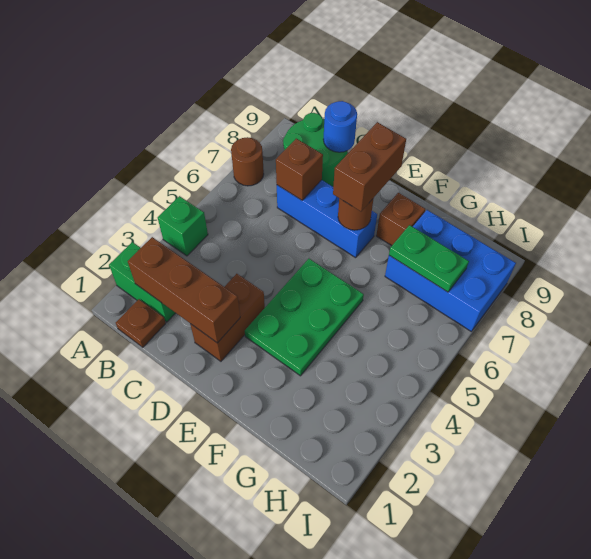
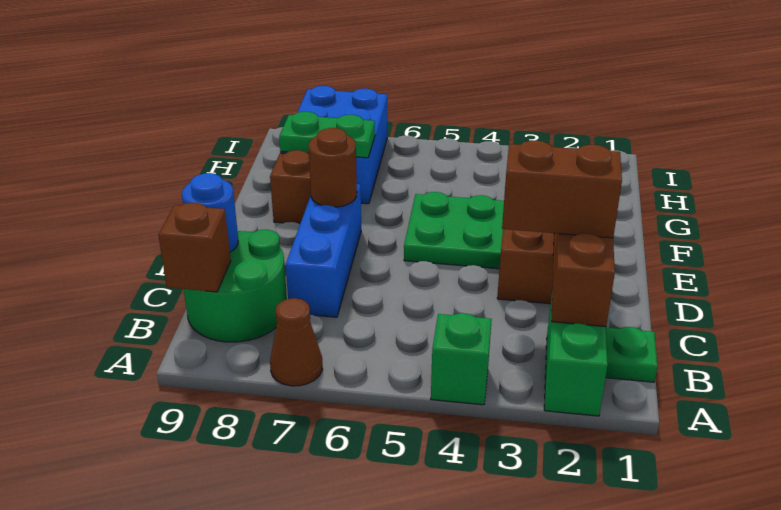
brown round brick A7 level 1 -> brown cone A7 level 1
brown plate B1 level 1 -> green plate B1 level 1
brown brick C7 level 2 -> brown brick B9 level 2
brown brick E7:E8 level 3 -> brown brick C2:C3 level 3
green plate G7:H7 level 2 -> green plate G7:G8 level 2

